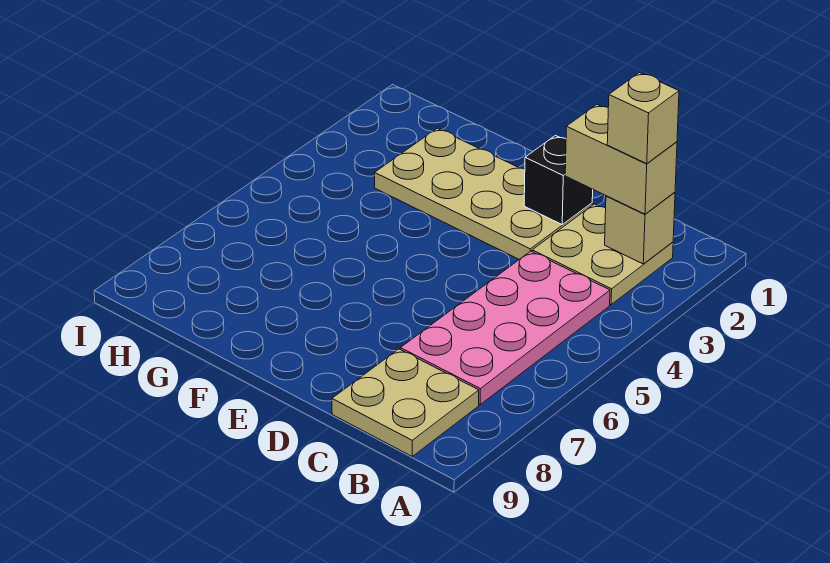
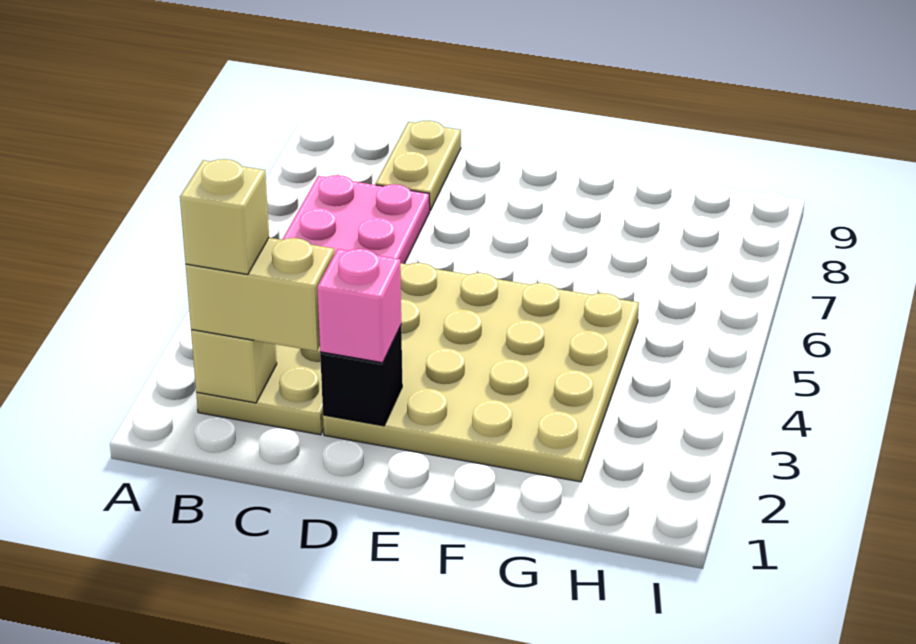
tan plate B8:C9 level 1 -> tan plate C8:C9 level 1
tan plate D2:G3 level 1 -> tan plate D2:G5 level 1
none -> pink brick D2 level 3

